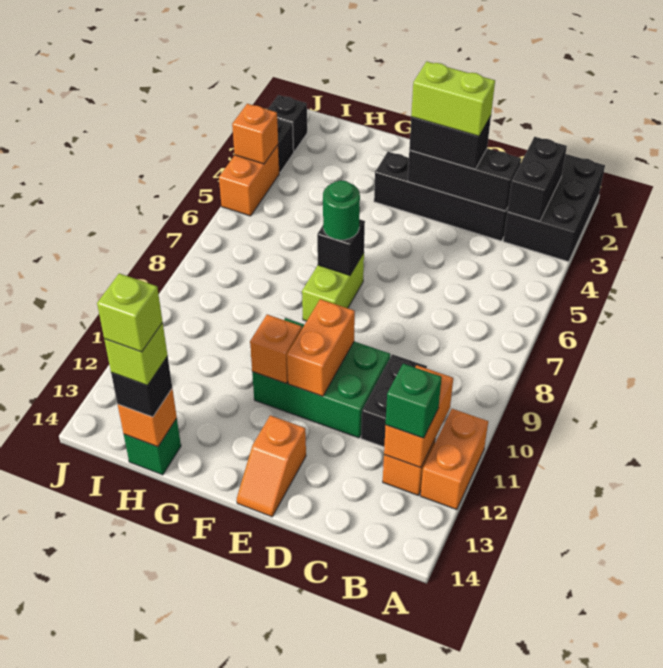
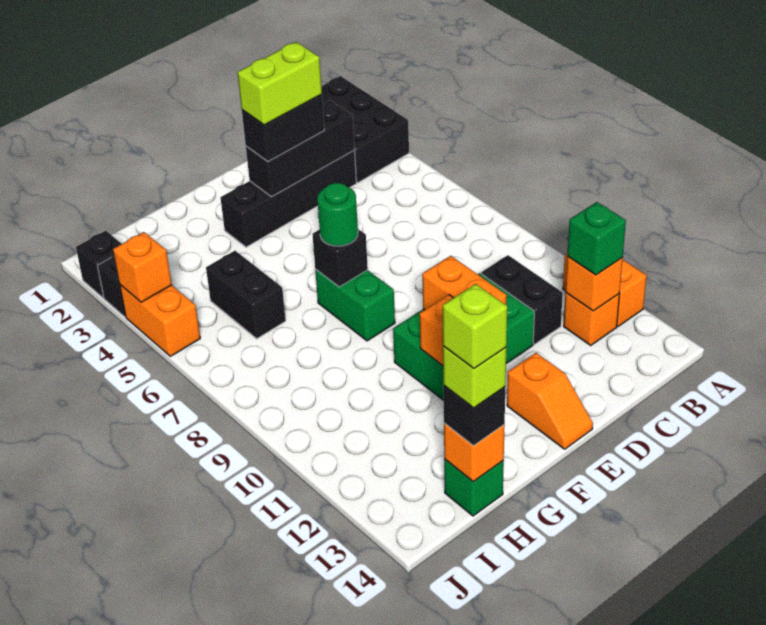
black brick B2:B3 level 2 -> black brick H5:H6 level 1
orange brick B11:B12 level 2 -> orange brick B12 level 2
lime brick F7:F8 level 1 -> green brick F7:F8 level 1

